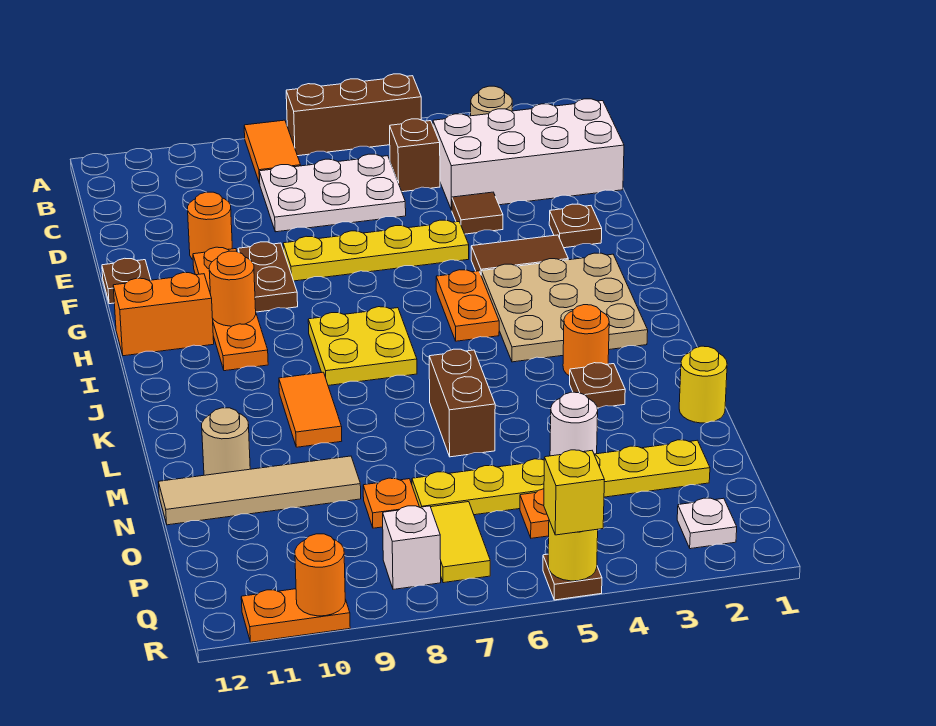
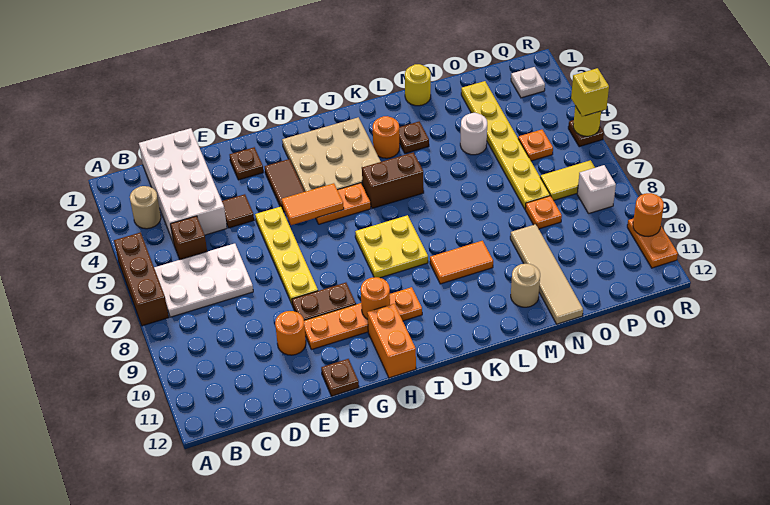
orange tile A8:B8 level 1 -> orange tile G5:H5 level 2
white plate C6:D8 level 1 -> white plate B6:D7 level 1
brown brick L6:M6 level 1 -> brown brick J5:K5 level 1

